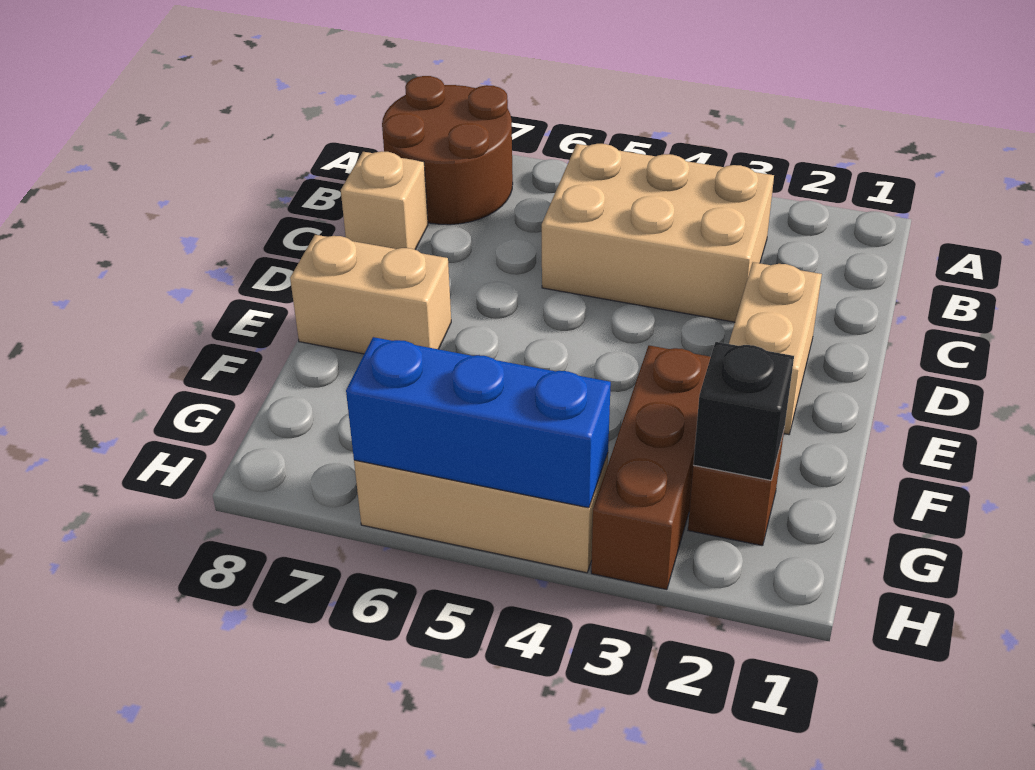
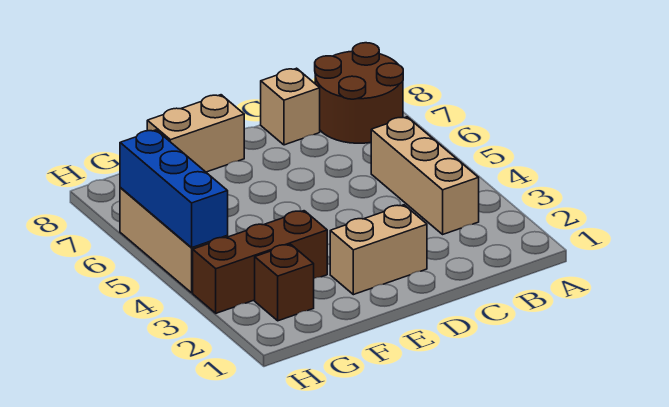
tan brick B3:C5 level 1 -> tan brick B3:B5 level 1
tan brick E7:E8 level 1 -> tan brick E8:F8 level 1
black brick G2 level 2 -> none

